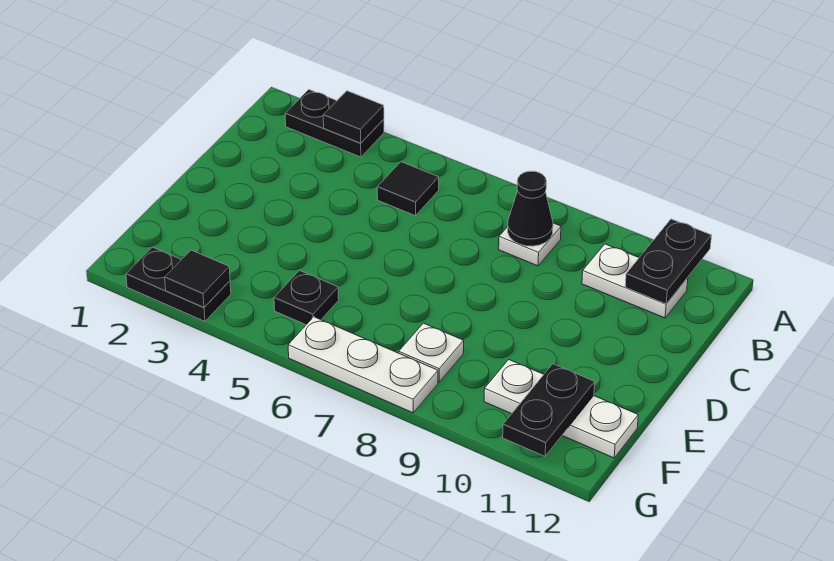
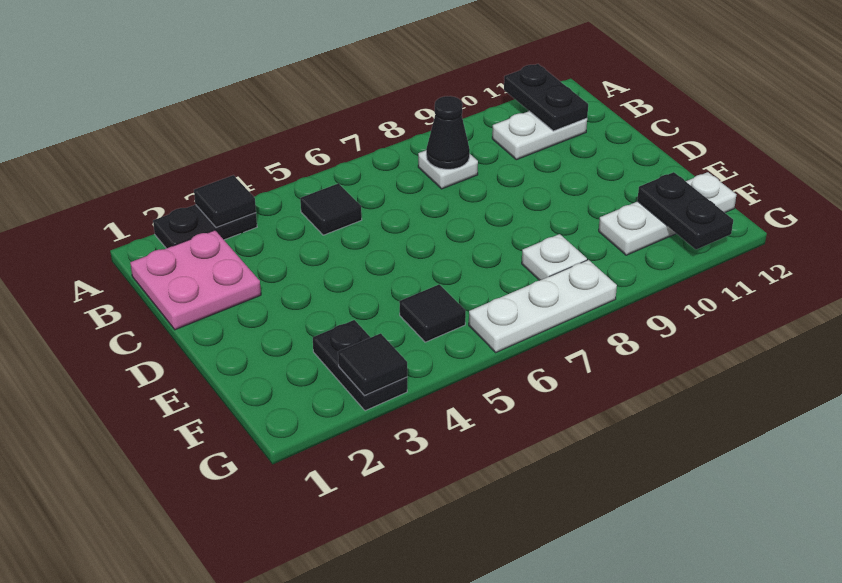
none -> pink plate B1:C2 level 1
black plate F5 level 1 -> black tile F5 level 1
black plate G2:G3 level 1 -> black plate F3:G3 level 1

